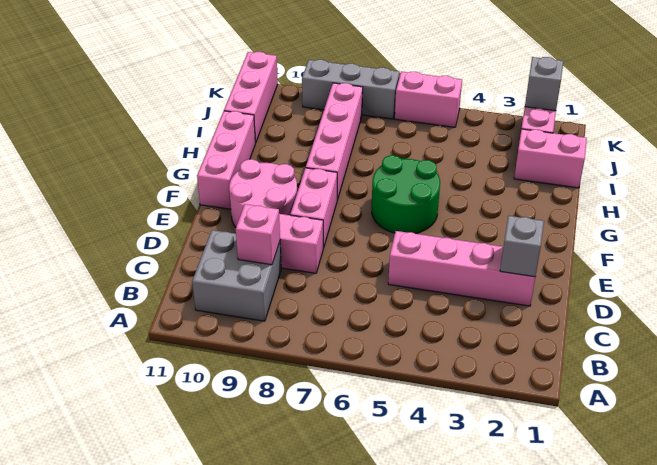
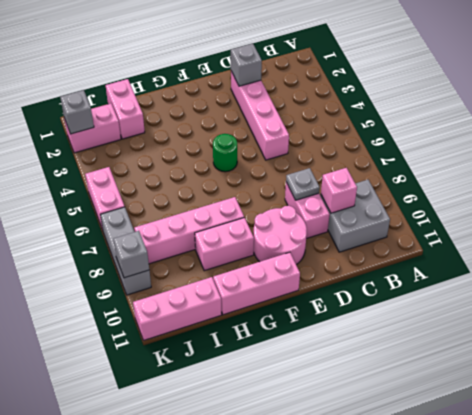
none -> grey plate D8 level 2
pink brick E8:F8 level 1 -> pink brick G9:H9 level 1
green round brick F5:G6 level 1 -> green round brick F5 level 1
none -> grey brick K9 level 2

